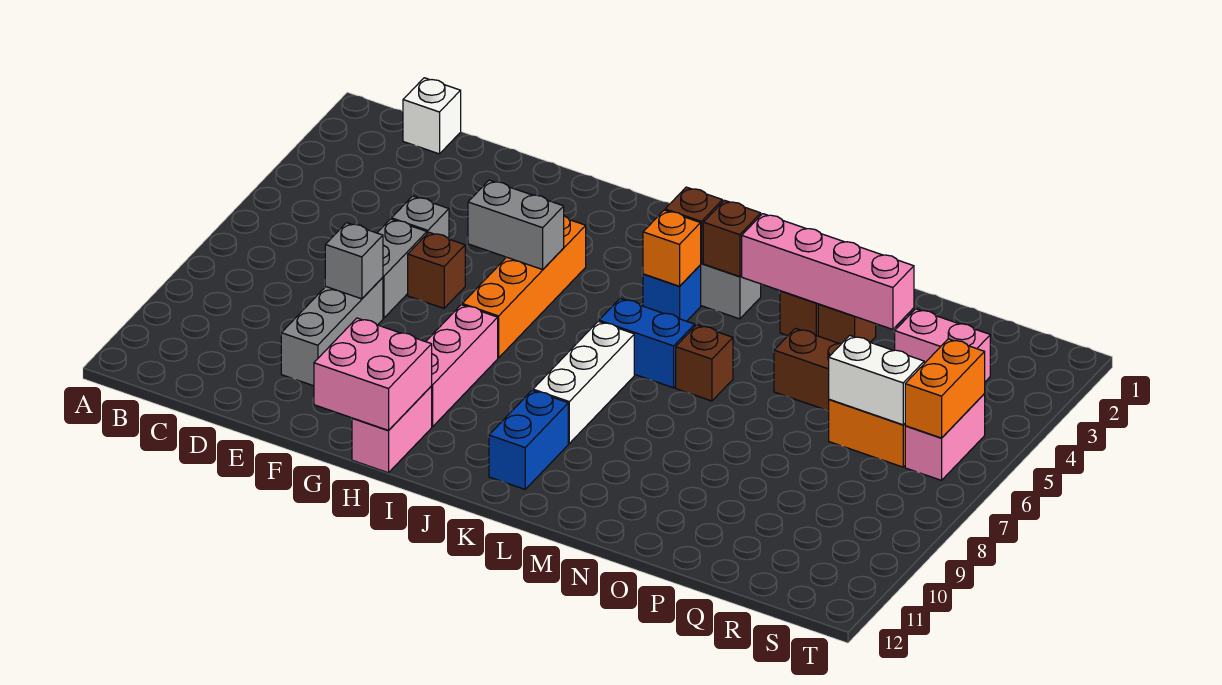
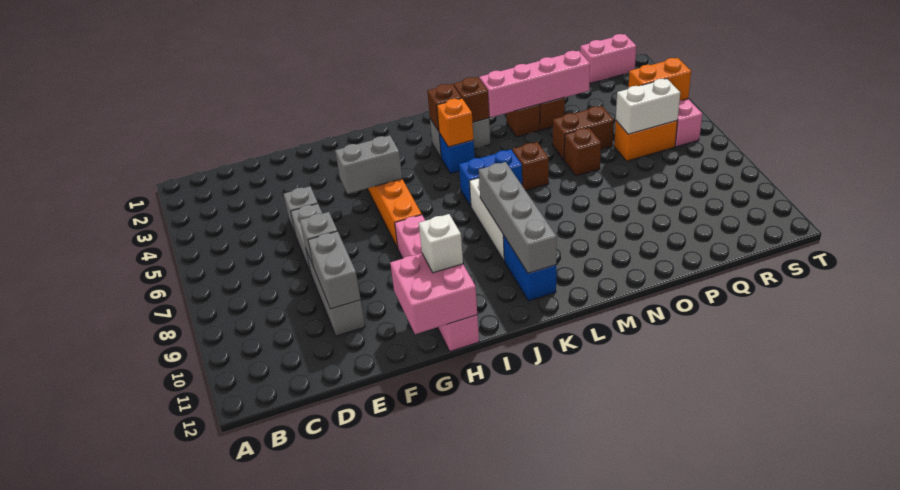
white brick C1 level 1 -> white brick H11 level 3
none -> grey brick E9:E10 level 2
brown brick F6 level 1 -> brown brick O6 level 1
none -> grey brick K8:K11 level 2
pink brick Q3:R3 level 1 -> pink brick R1:S1 level 1
orange brick S5:S6 level 2 -> orange brick R5:S5 level 2

